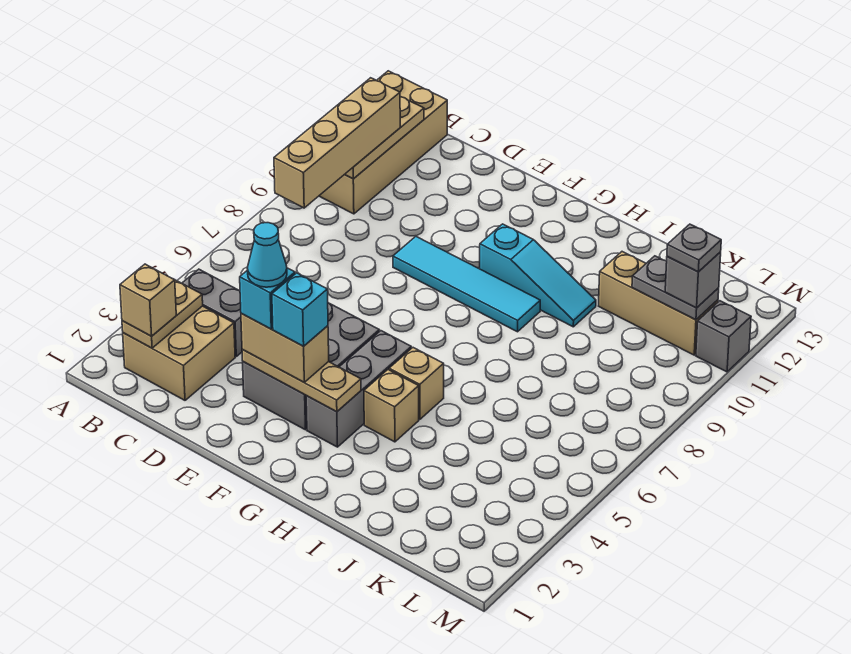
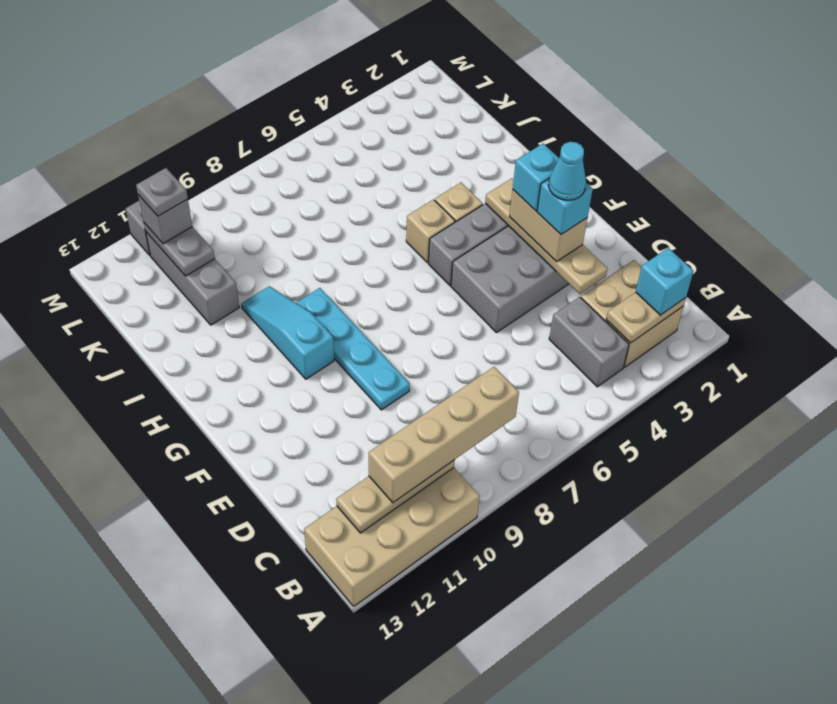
tan brick B2 level 3 -> cyan brick B2 level 3
tan plate E3:G3 level 2 -> tan plate D3:G3 level 2
cyan tile E9:H9 level 1 -> cyan plate E9:H9 level 1
tan brick J11:L11 level 1 -> grey brick J11:L11 level 1

